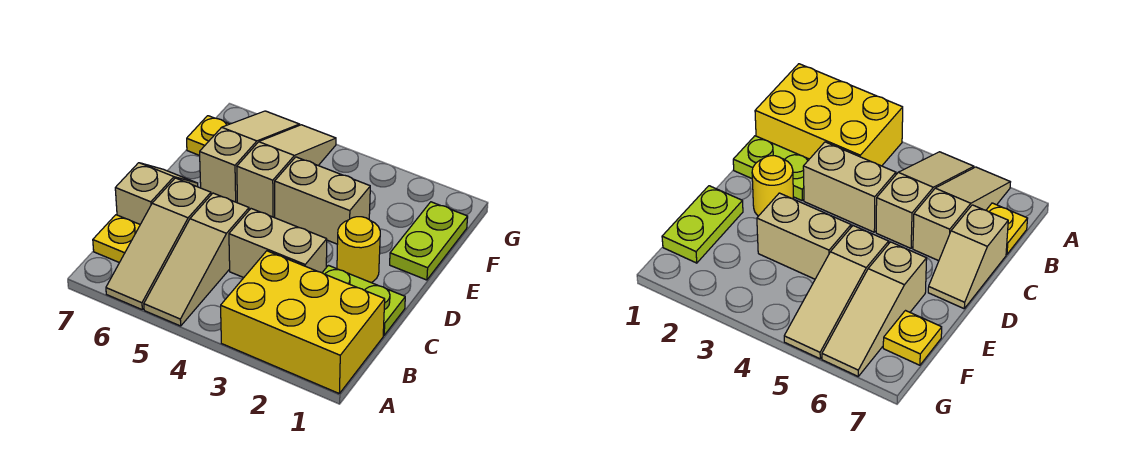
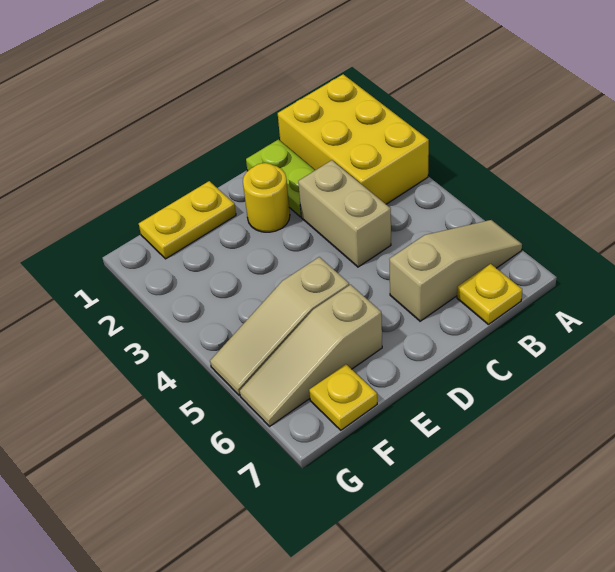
tan slope A5:C5 level 1 top C -> none
tan slope C7:D7 level 1 top C -> none
lime plate E1:F1 level 1 -> yellow plate E1:F1 level 1
tan brick E3:E4 level 1 -> none

